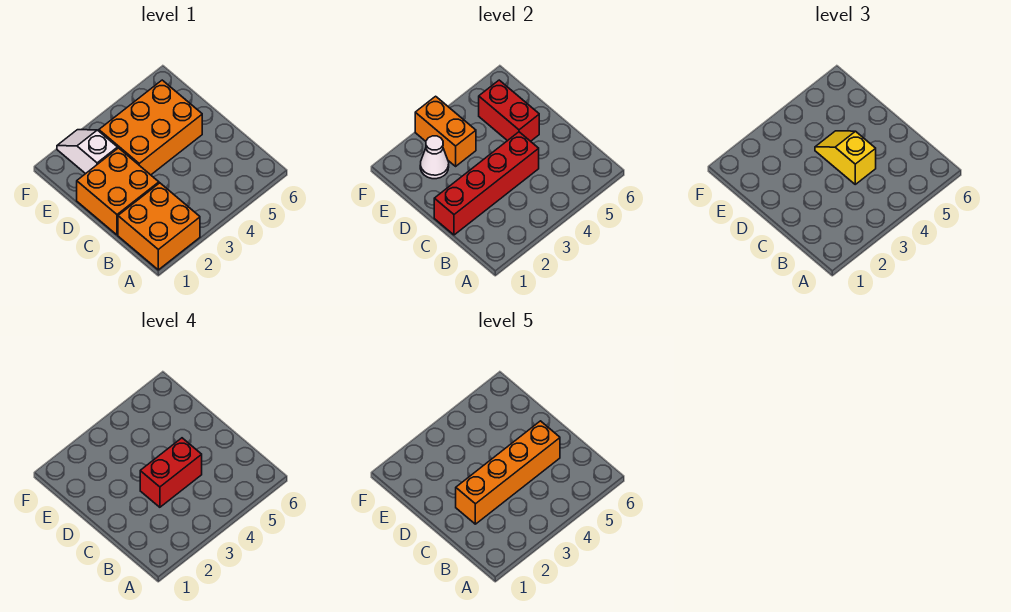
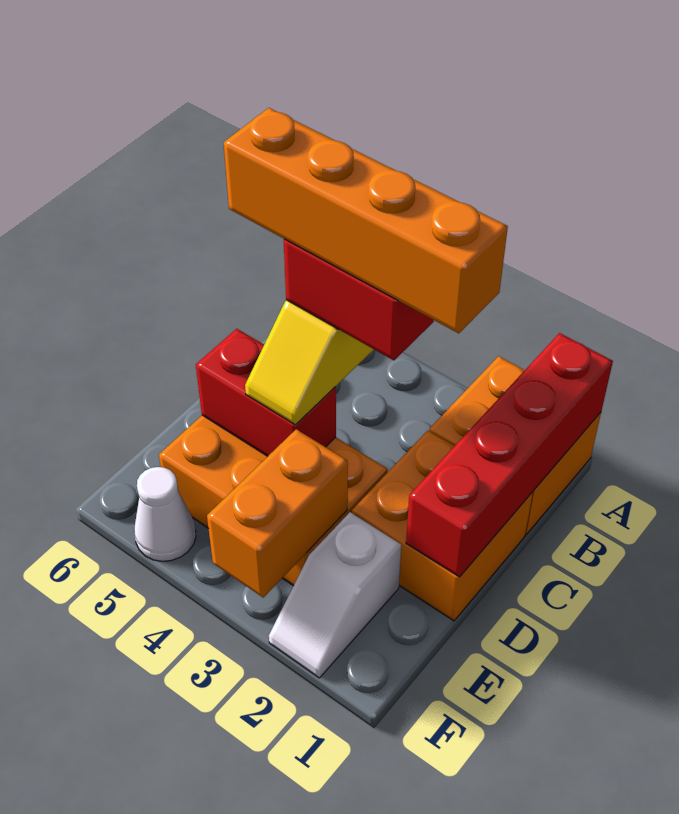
red brick C1:C4 level 2 -> red brick A1:D1 level 2
red brick D5:E5 level 2 -> red brick D4:D5 level 2
white cone E2 level 2 -> white cone F5 level 1

